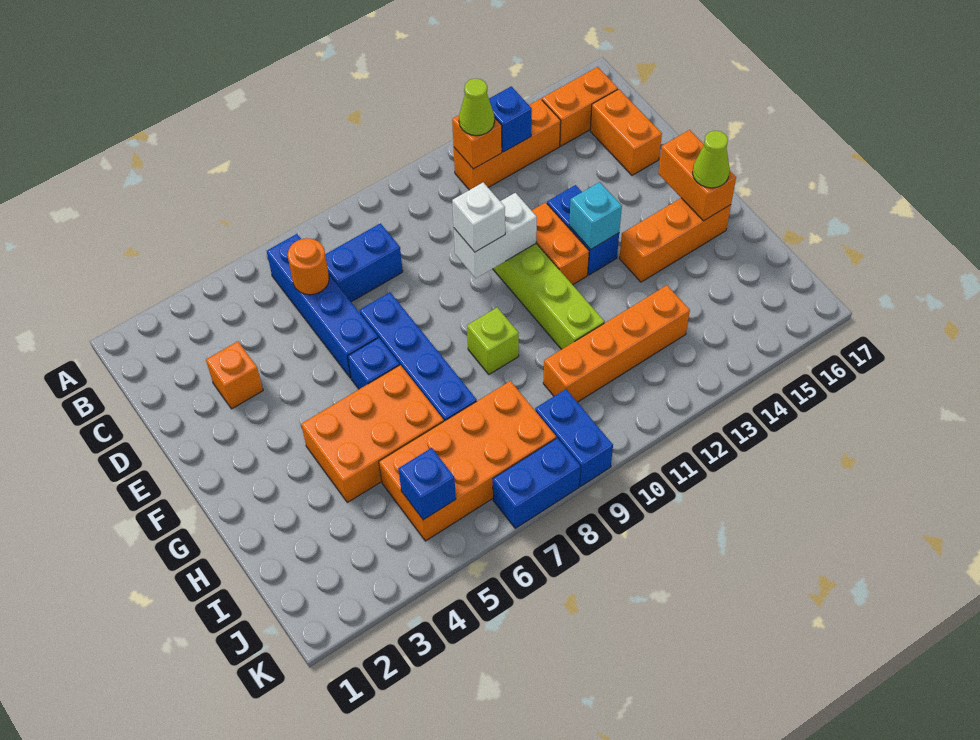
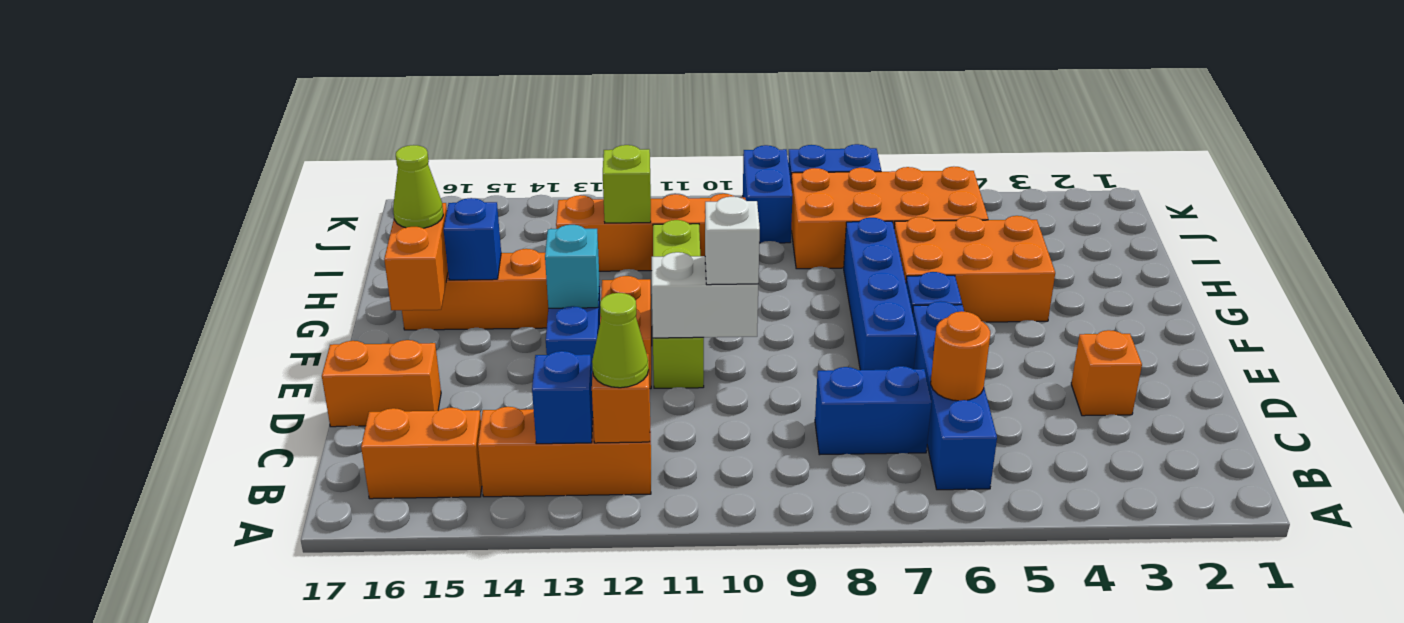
orange brick C16:D16 level 1 -> orange brick D16:D17 level 1
lime brick G9 level 1 -> lime brick I12 level 2
blue brick J5 level 2 -> blue brick G15 level 2

